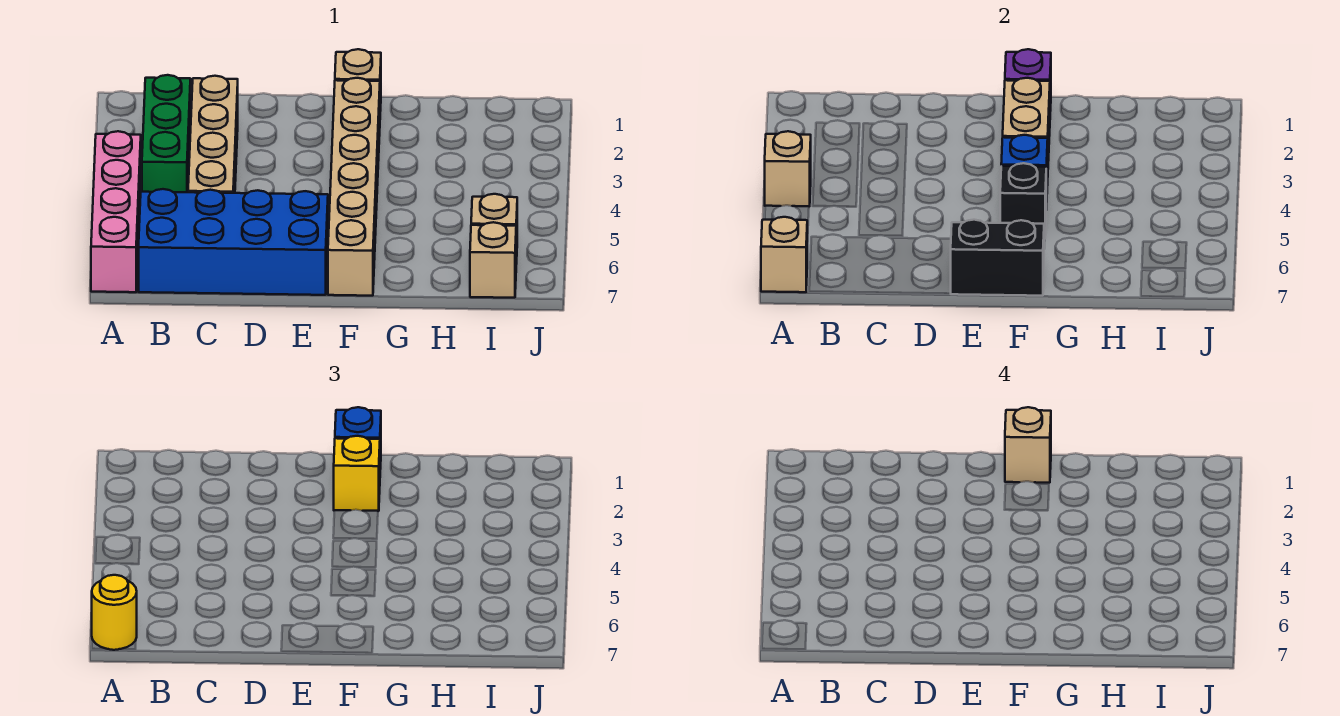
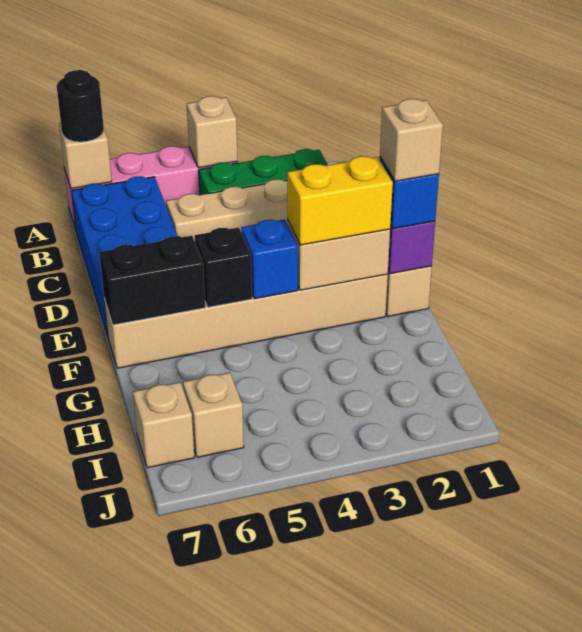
yellow round brick A7 level 3 -> black round brick A7 level 3
black brick E7:F7 level 2 -> black brick F6:F7 level 2
yellow brick F2 level 3 -> yellow brick F2:F3 level 3

